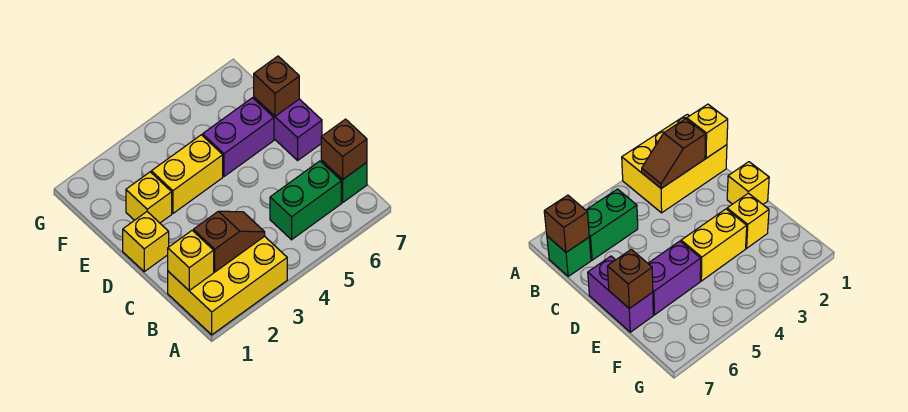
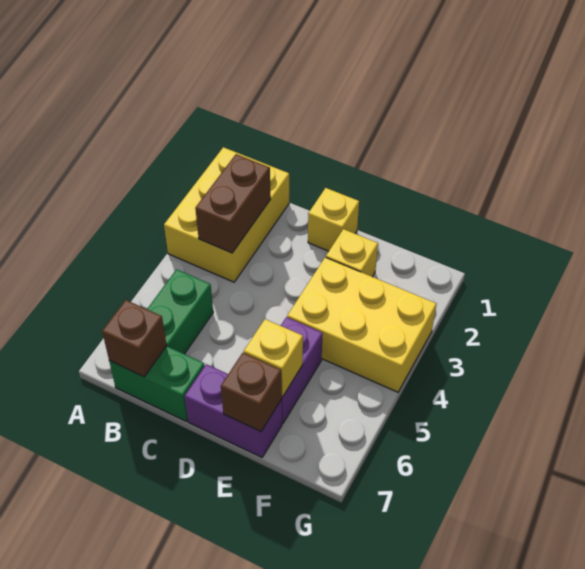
yellow brick B1 level 2 -> yellow brick E6 level 2
brown slope B2:B3 level 2 top 2 -> brown brick B2:B3 level 2
green brick B7 level 1 -> green brick B7:C7 level 1
yellow brick E3:E4 level 1 -> yellow brick E3:G4 level 1

